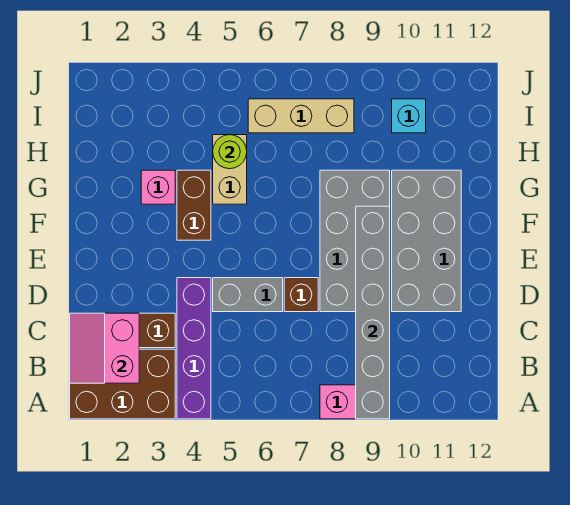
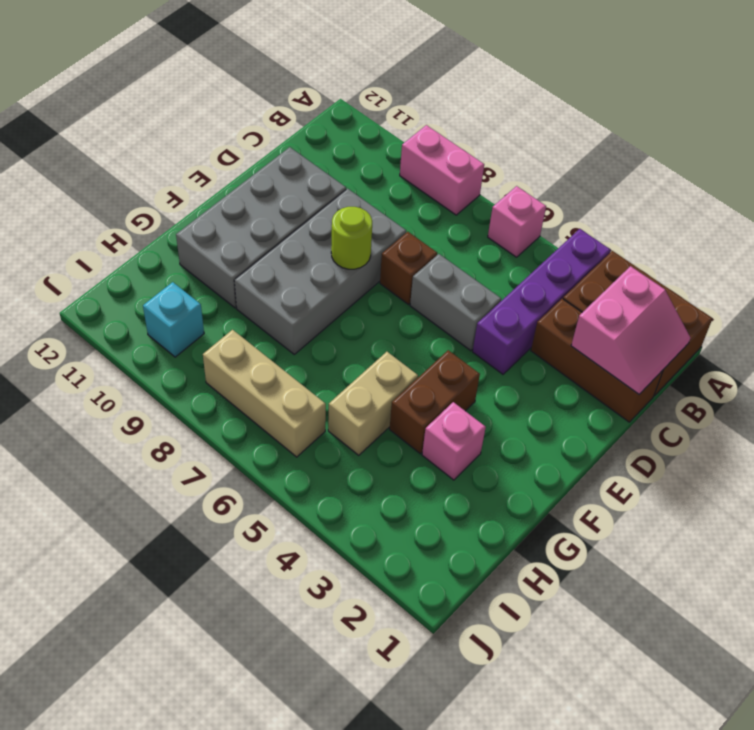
none -> pink brick A6 level 1
grey brick A9:F9 level 2 -> none
lime round brick H5 level 2 -> lime round brick E8 level 2

